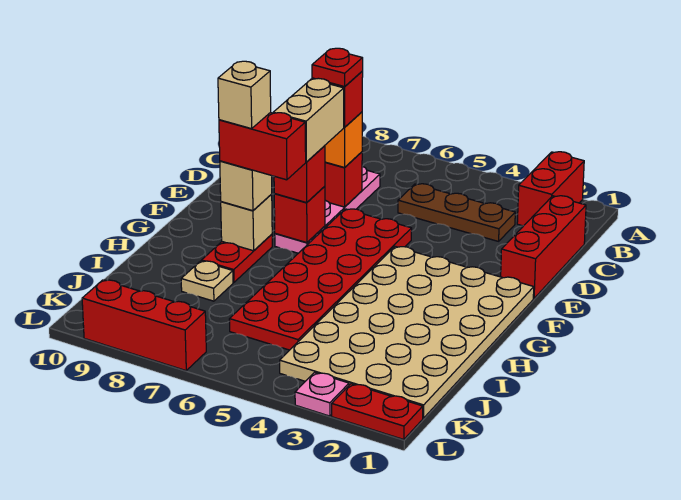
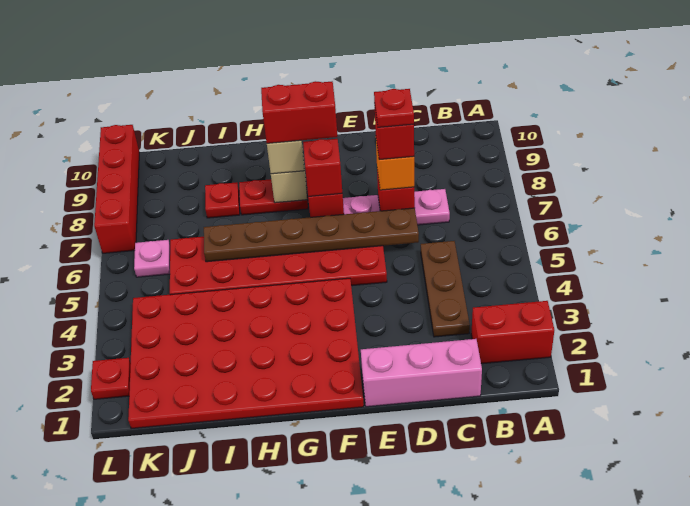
red brick C1:E1 level 1 -> pink brick C1:E1 level 1
none -> brown plate D6:I6 level 2
tan brick E7:F7 level 4 -> none
tan plate F1:K4 level 1 -> red plate F1:K4 level 1
red brick G7:G8 level 4 -> red brick F8:G8 level 4
tan brick G8 level 5 -> none
tan plate I8 level 1 -> red plate I8 level 1
red plate L1:L2 level 1 -> red plate L2 level 1
pink plate L3 level 1 -> pink plate K6 level 1
red brick L7:L9 level 1 -> red brick L7:L10 level 1

